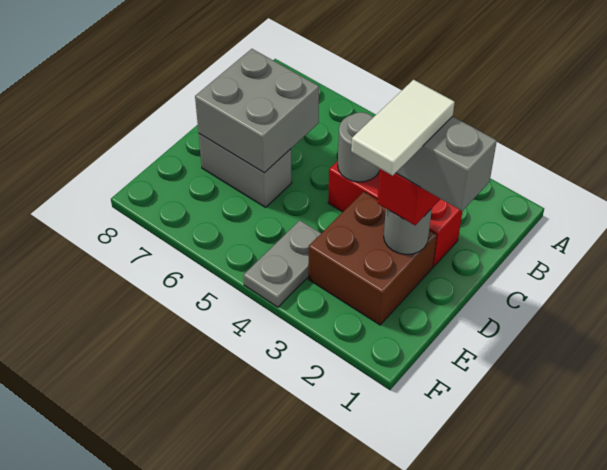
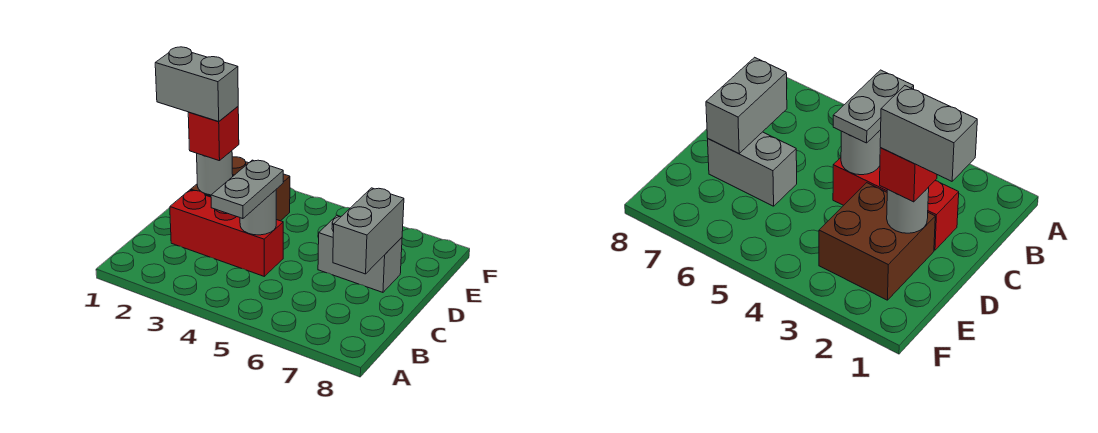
grey brick C6:D7 level 2 -> grey brick C7:D7 level 2
white tile D2:E2 level 5 -> none
grey plate E4:F4 level 1 -> grey plate B4:C4 level 3

